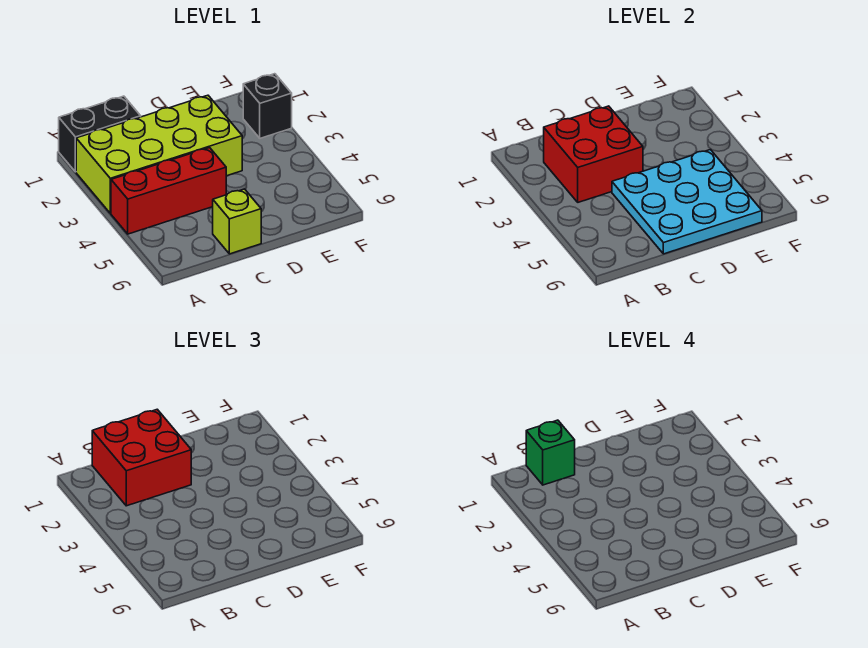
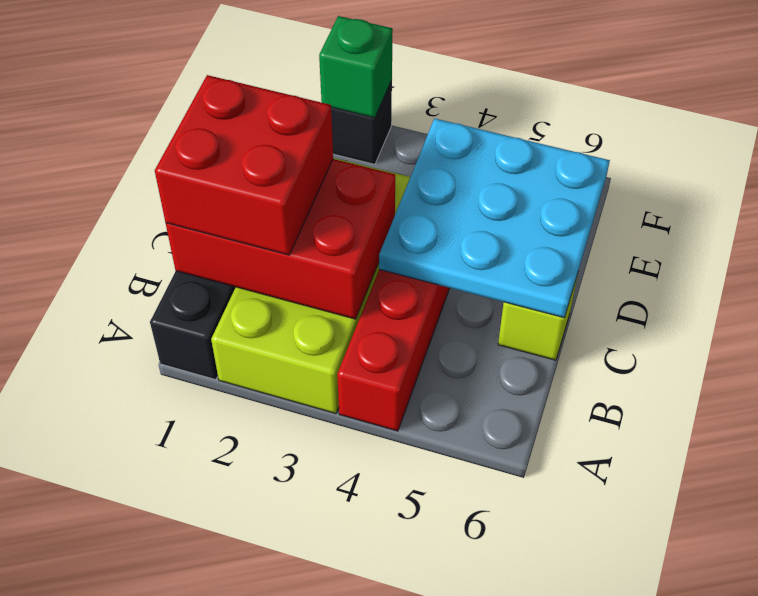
green brick B1 level 4 -> green brick F2 level 2
red brick B2:C3 level 2 -> red brick B1:C3 level 2

